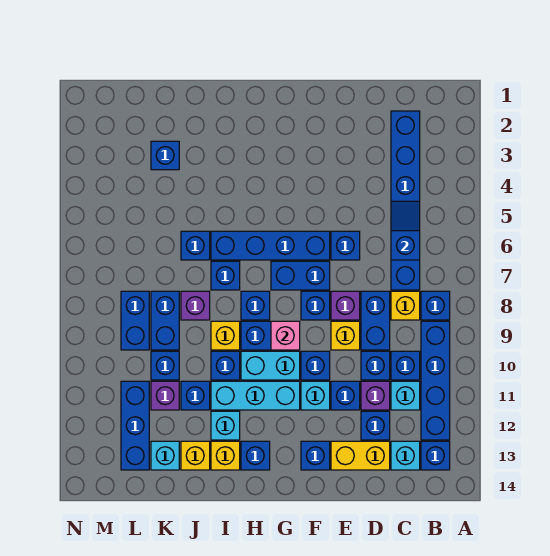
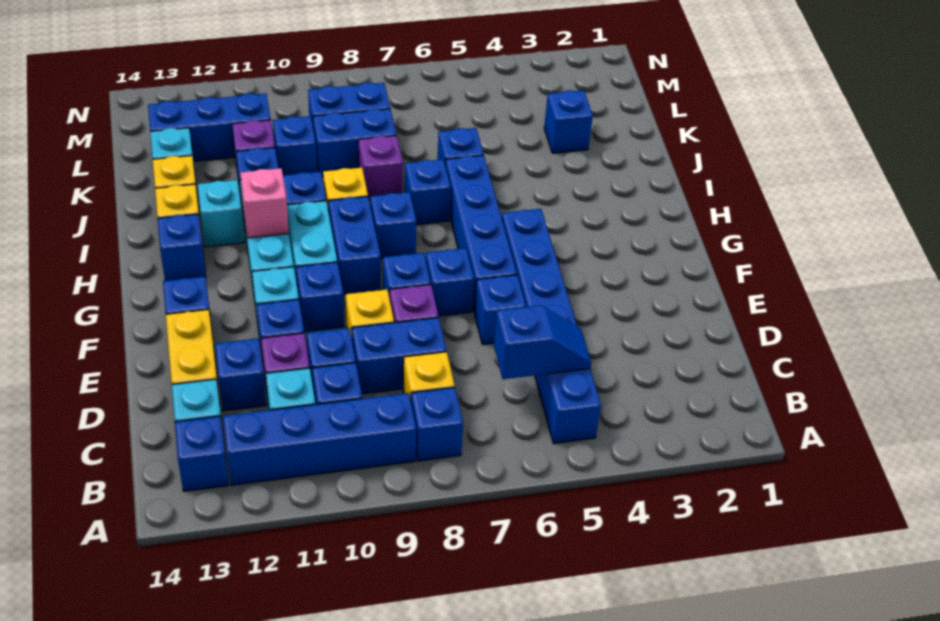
blue brick C2:C7 level 1 -> blue brick B5:G5 level 1
blue brick F7:G7 level 1 -> blue brick F7 level 1
pink brick G9 level 2 -> pink brick H11 level 2

